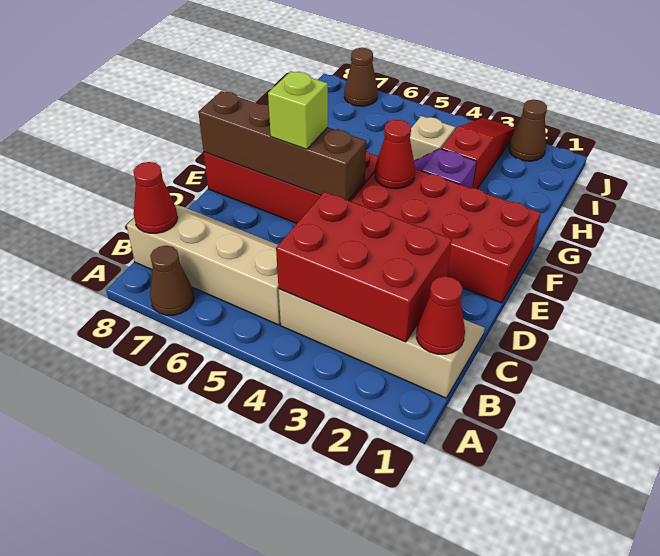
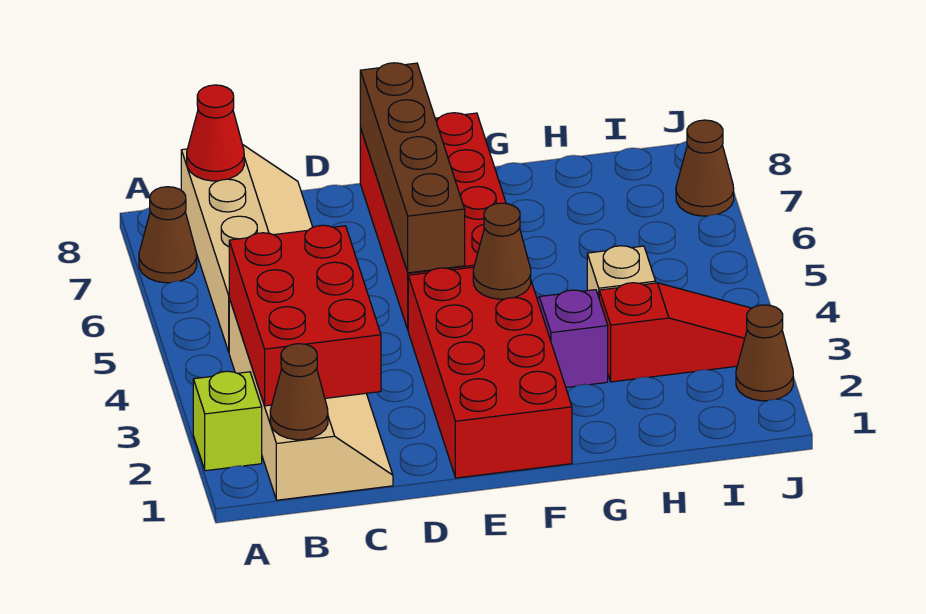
red cone B1 level 2 -> brown cone B1 level 2
lime brick E6 level 3 -> lime brick A2 level 1
red cone F4 level 2 -> brown cone F4 level 2

